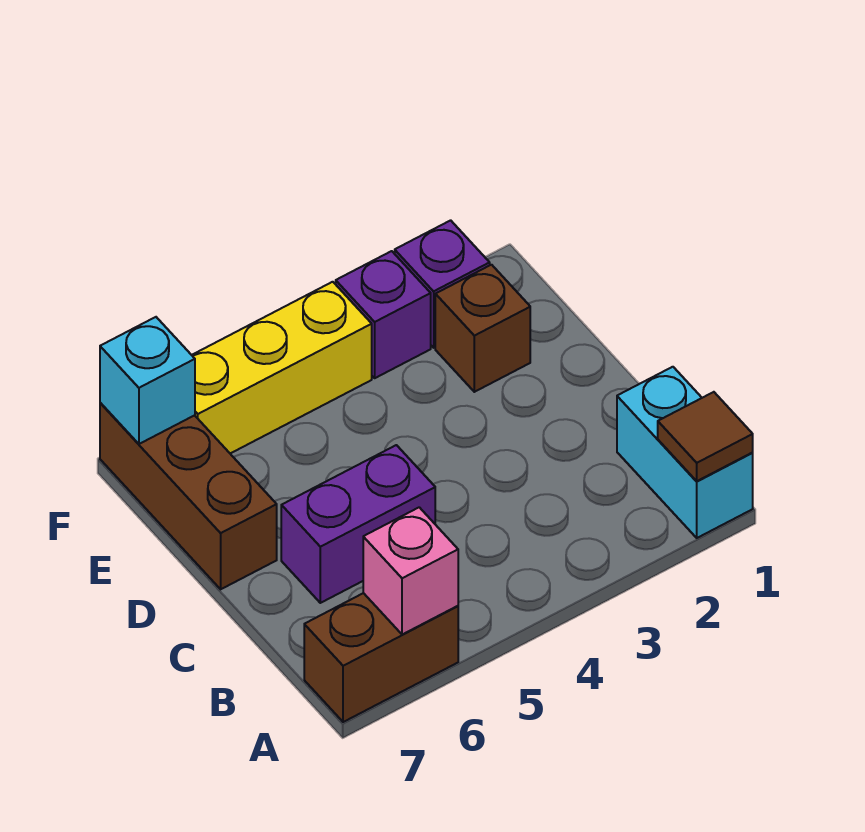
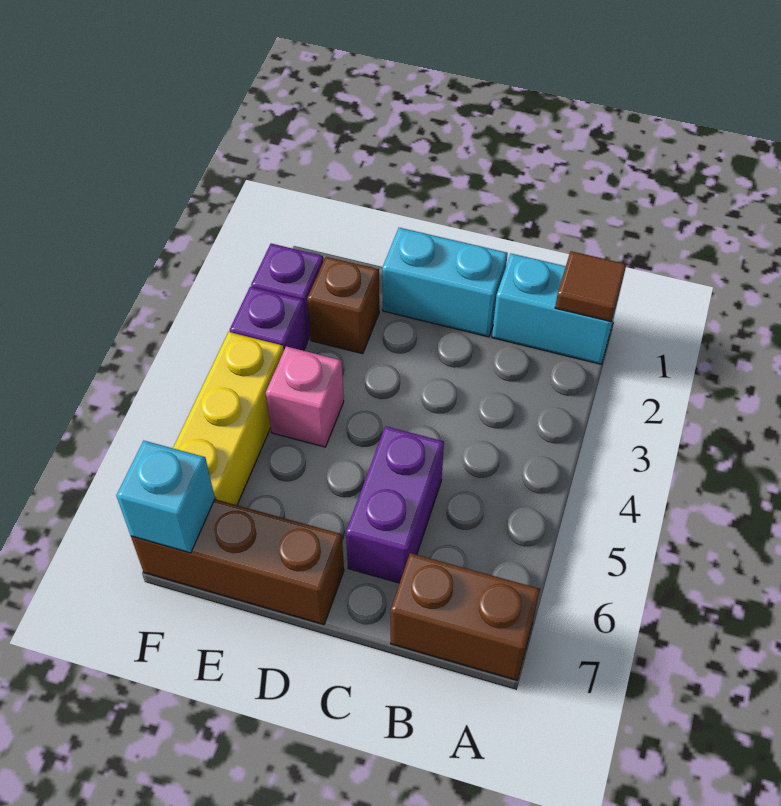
brown brick A6:A7 level 1 -> brown brick A7:B7 level 1
pink brick A6 level 2 -> pink brick E4 level 1
none -> cyan brick C1:D1 level 1

